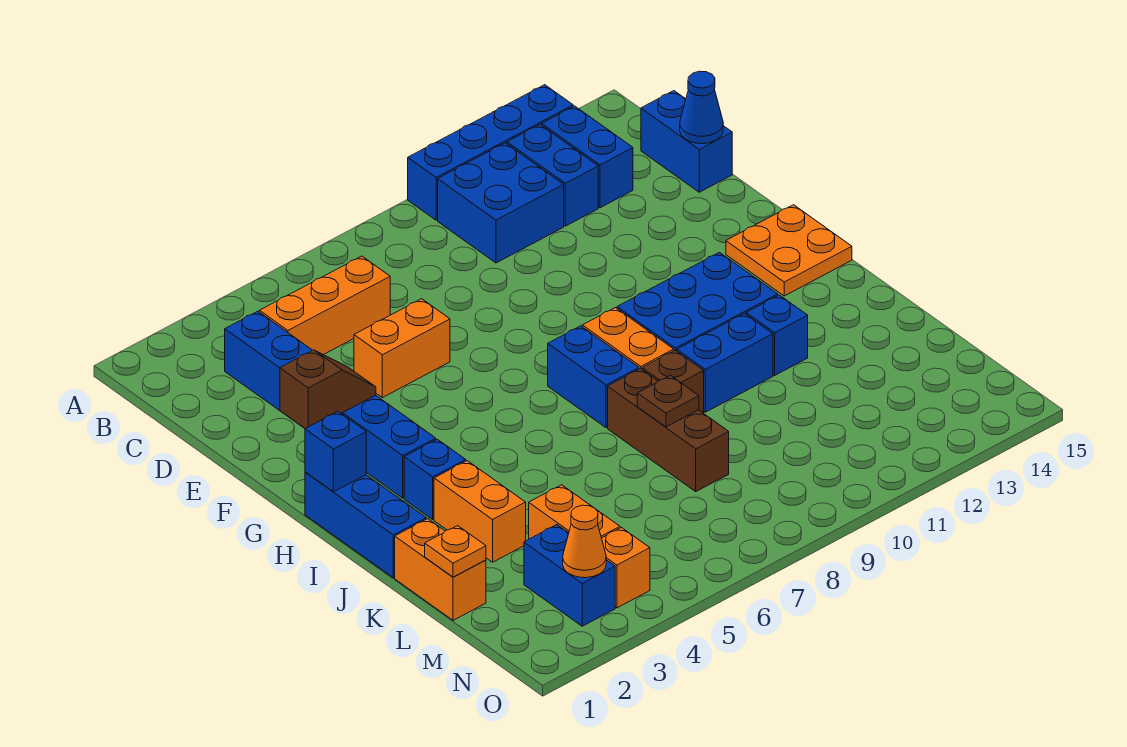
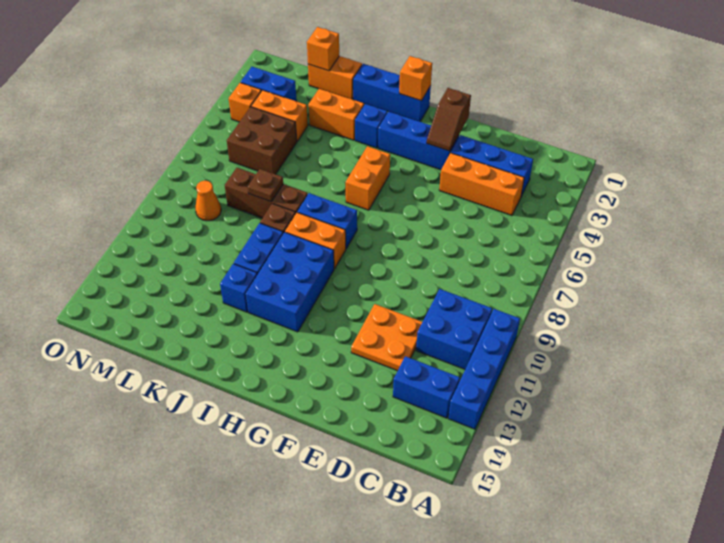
blue brick B12:C12 level 1 -> none
orange brick C4:C6 level 1 -> orange brick C4:E4 level 1
blue brick C15:D15 level 1 -> none
blue cone D15 level 2 -> none
orange brick E5:E6 level 1 -> orange brick H5:H6 level 1
orange plate G14:H15 level 1 -> orange plate D11:E12 level 1
blue brick H1 level 2 -> orange brick H1 level 2
orange plate L1 level 2 -> orange brick L1 level 2
none -> brown brick L5:M6 level 1
orange cone N3 level 2 -> orange cone M9 level 1

